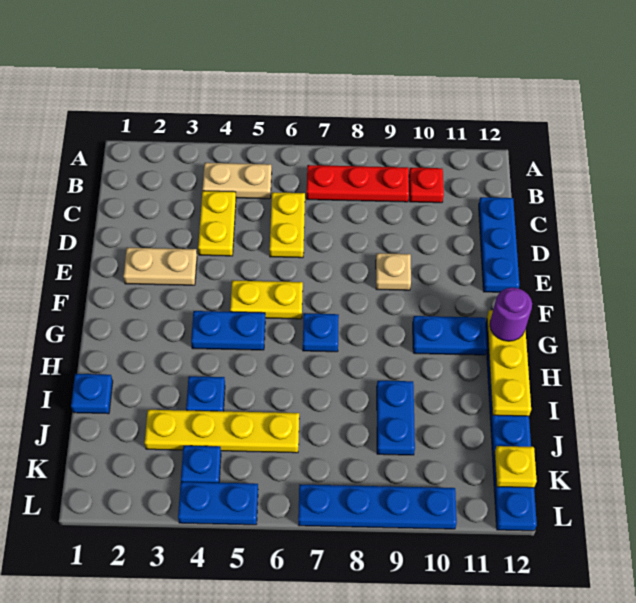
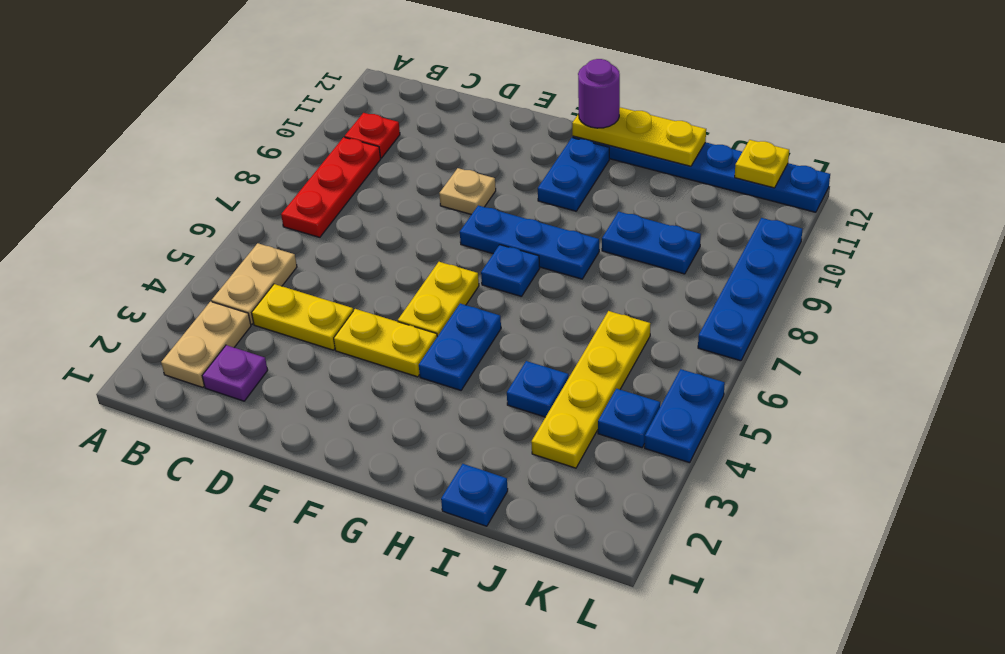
none -> purple plate C2 level 1
yellow plate C6:D6 level 1 -> yellow plate E4:F4 level 1
blue plate C12:E12 level 1 -> blue plate F8:H8 level 1
tan plate E2:E3 level 1 -> tan plate B2:B3 level 1

